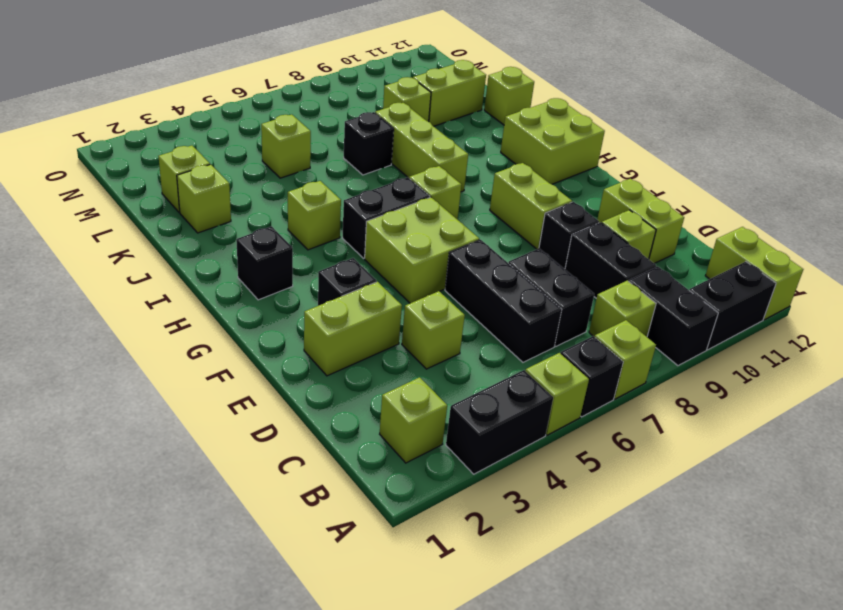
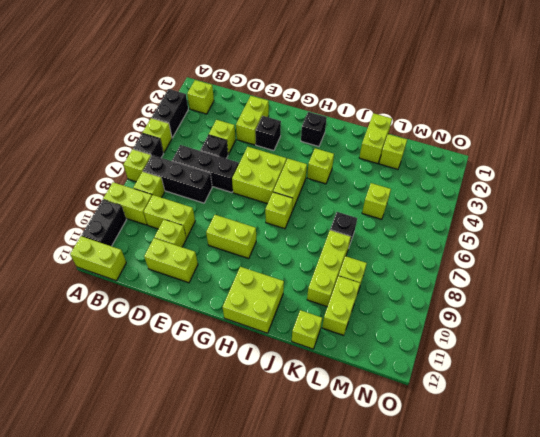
black brick A9:B9 level 1 -> lime brick A9:B9 level 1
black brick C7:D7 level 1 -> black brick B7:D7 level 1
black brick C9:D9 level 1 -> lime brick C9:D9 level 1
black brick E9 level 1 -> black brick D5 level 1
black brick H5:H6 level 1 -> lime brick H5:H6 level 1
lime brick I8:K8 level 1 -> lime brick K8:K10 level 1
lime brick K2 level 1 -> lime brick K1:K2 level 1

